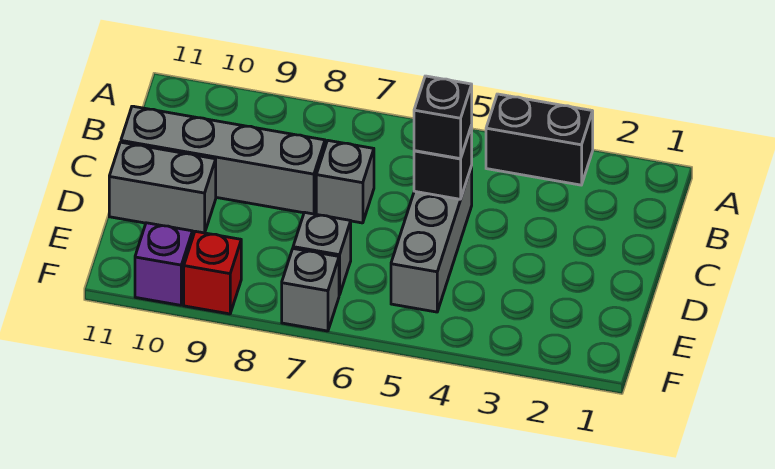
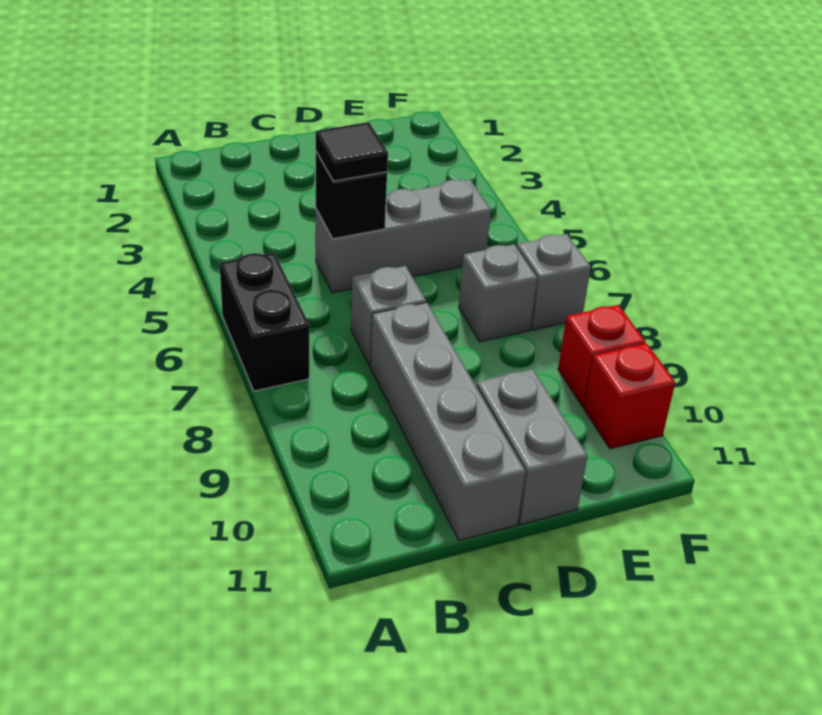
black brick A3:A4 level 1 -> black brick A6:A7 level 1
black brick C5 level 3 -> black tile C5 level 3
purple brick F10 level 1 -> red brick F10 level 1

